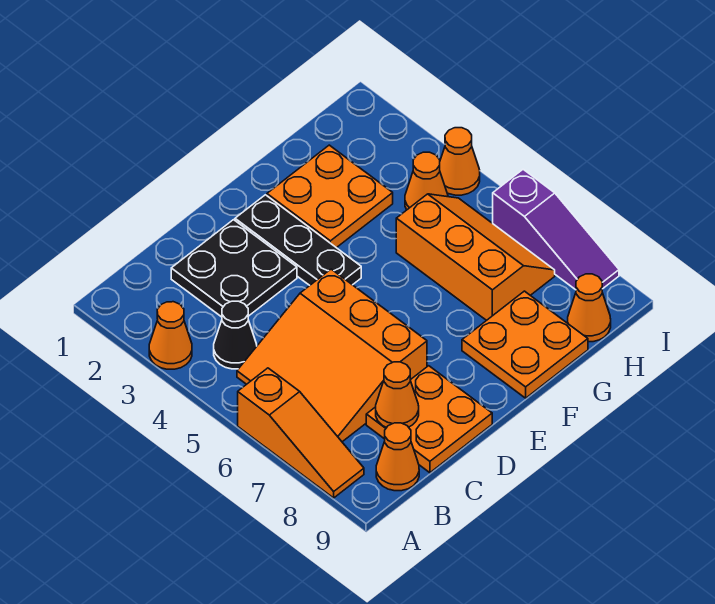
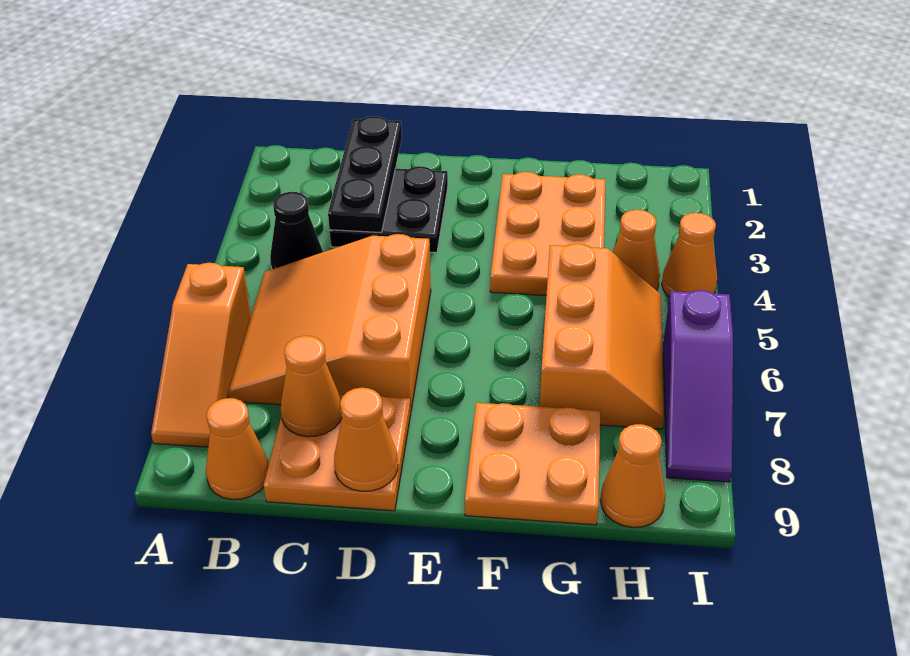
orange cone A3 level 1 -> orange cone D9 level 2
black plate E2:E4 level 1 -> black plate C1:C3 level 2
orange plate F2:G3 level 1 -> orange plate F2:G4 level 1

